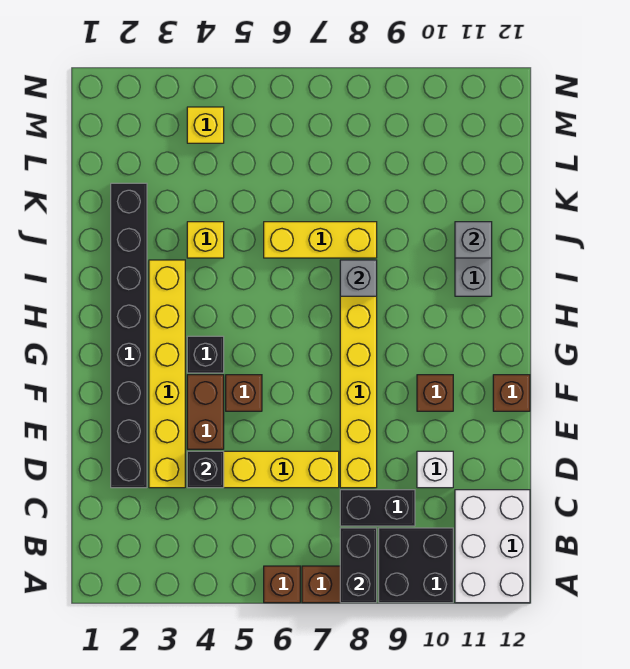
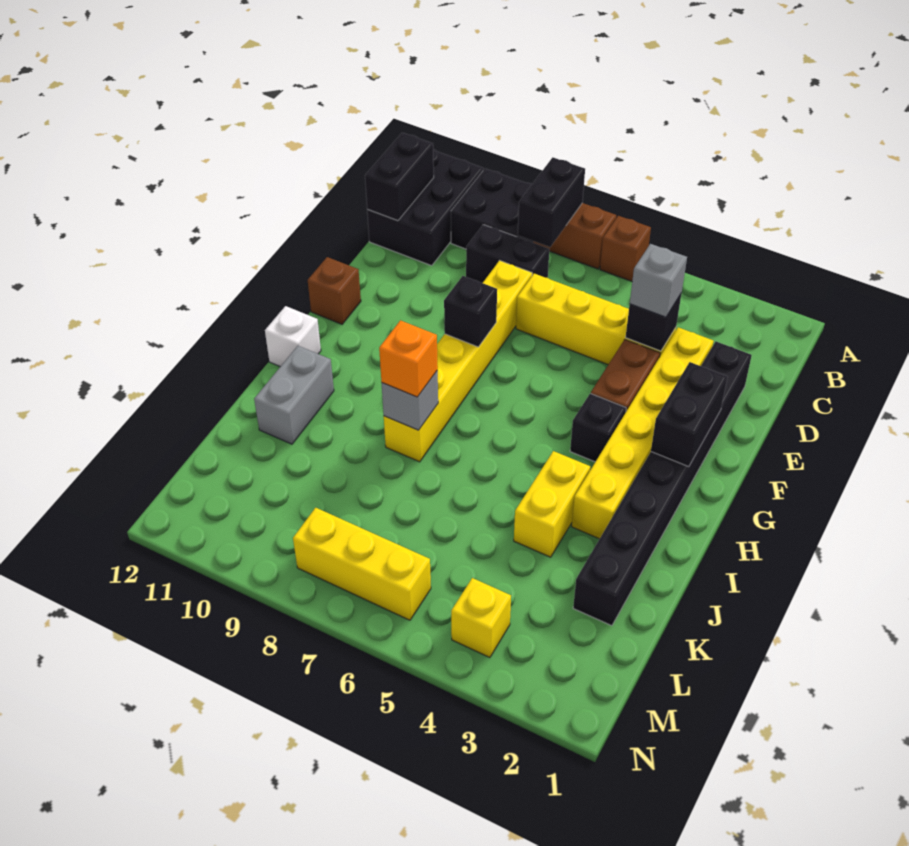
white brick A11:C12 level 1 -> black brick A11:C12 level 1
none -> black brick B12:C12 level 2
white brick D10 level 1 -> white brick H12 level 1
none -> black brick F2:G2 level 2
brown brick F5 level 1 -> none
none -> black brick F8 level 2
brown brick F10 level 1 -> none
none -> orange brick I8 level 3
yellow brick J4 level 1 -> yellow brick I4:J4 level 1
yellow brick J6:J8 level 1 -> yellow brick M6:M8 level 1
grey brick J11 level 2 -> grey brick D4 level 3

